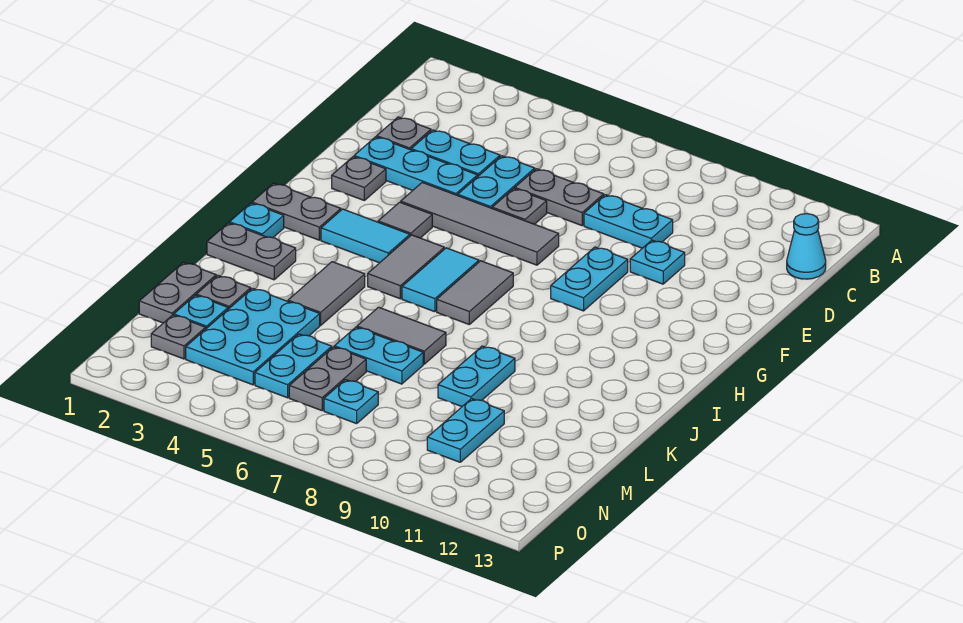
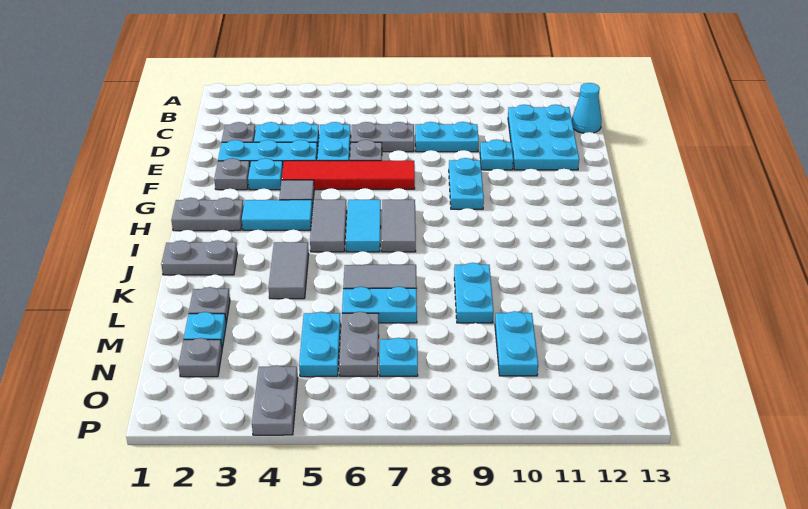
grey tile F4:F7 level 1 -> red tile F4:F7 level 1
cyan plate I1 level 1 -> cyan plate F3 level 1
grey plate L1:M1 level 1 -> grey plate O4:P4 level 1
cyan plate L3:N4 level 1 -> cyan plate C11:E12 level 1

